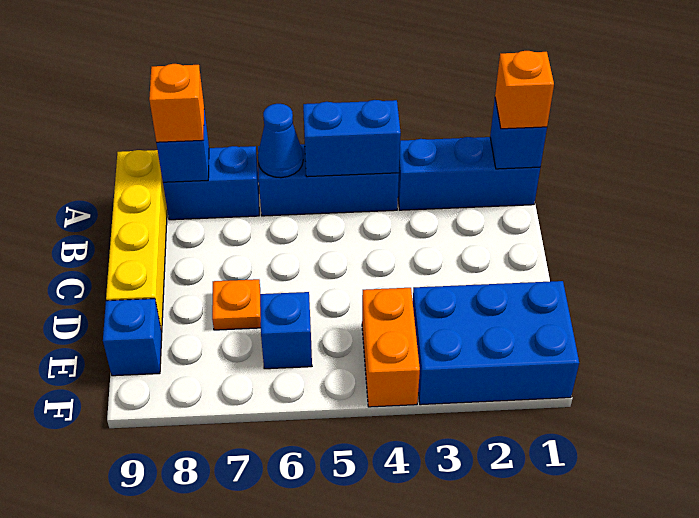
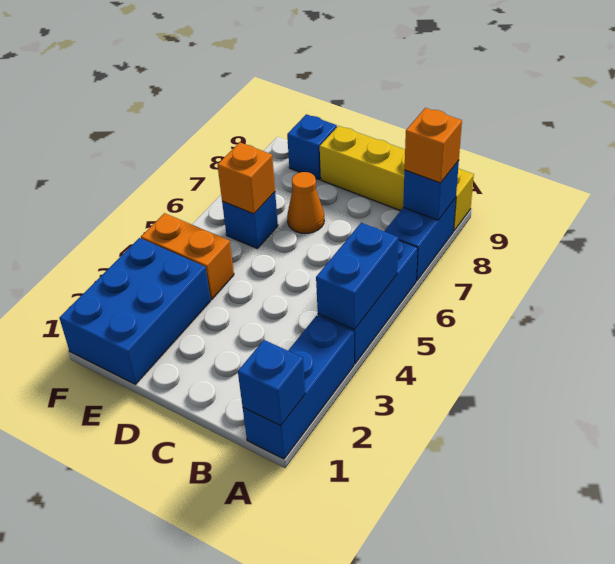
orange brick A1 level 3 -> orange brick E6 level 2
blue cone A6 level 2 -> none
orange plate D7 level 1 -> orange cone D7 level 1

